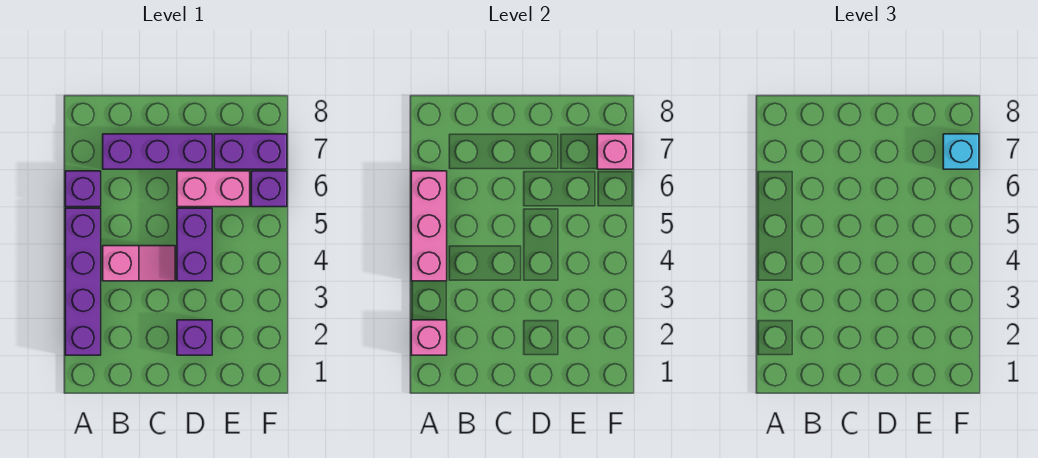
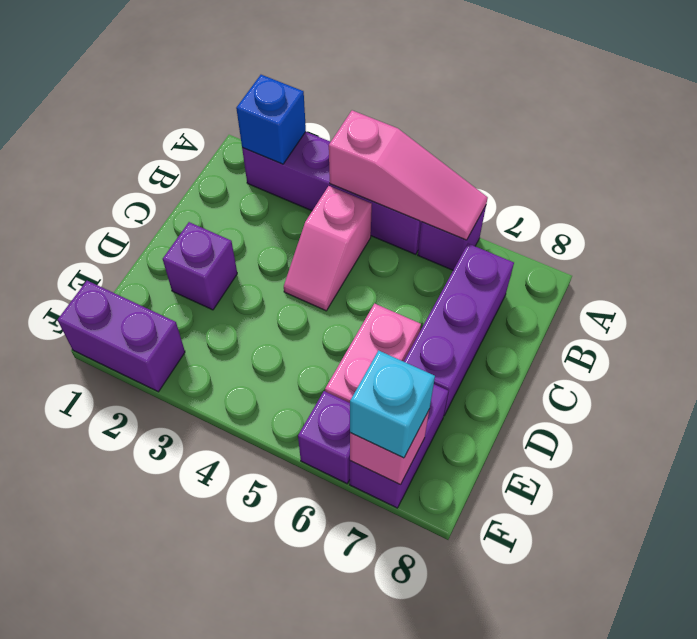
pink brick A2 level 2 -> blue brick A2 level 2
pink brick A4:A6 level 2 -> pink slope A4:A6 level 2 top 4
purple brick D4:D5 level 1 -> purple brick F1:F2 level 1

